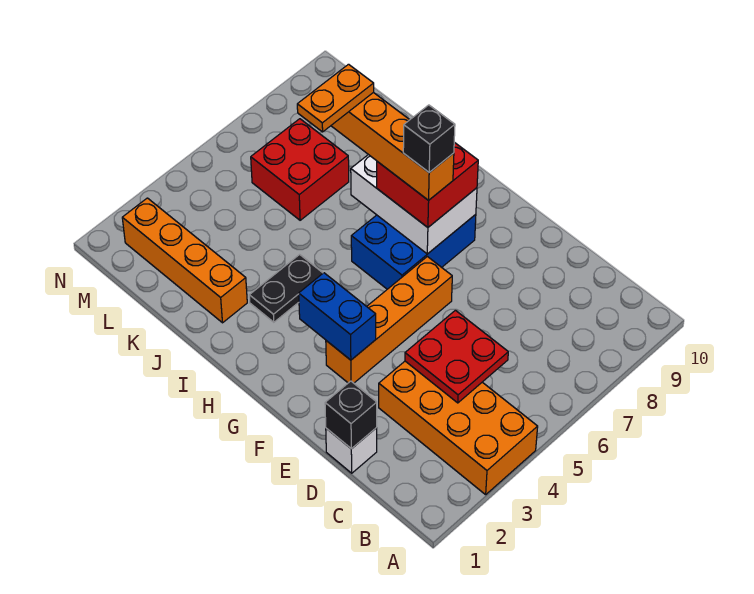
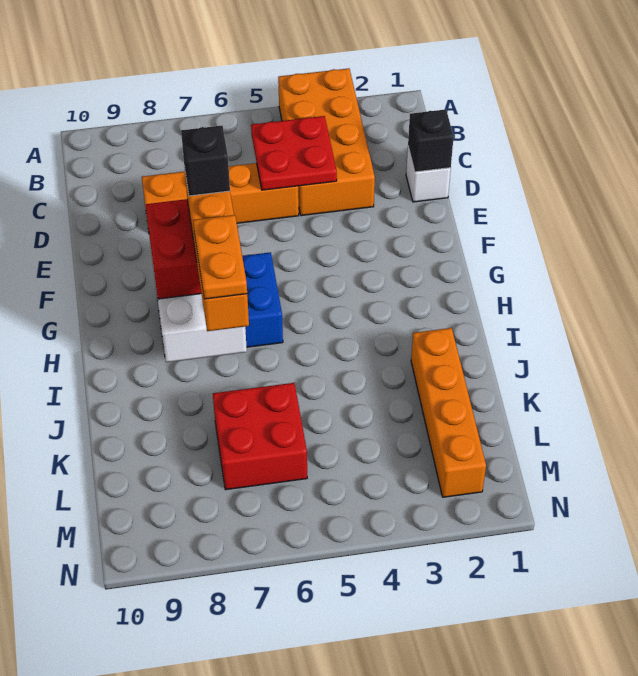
orange brick F3:F6 level 1 -> orange brick D5:D8 level 1
blue brick F3:G3 level 2 -> none
black plate I3:I4 level 1 -> none
orange plate J6:J7 level 5 -> orange plate I7:J7 level 5

